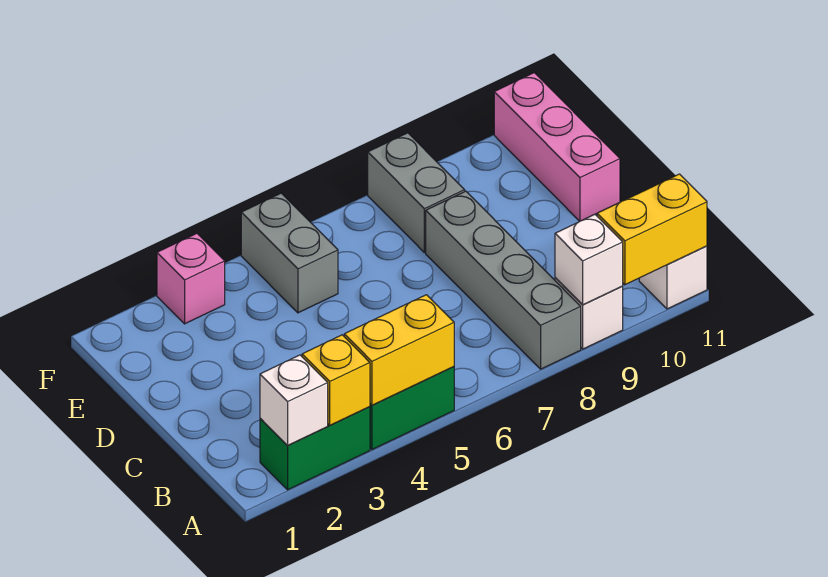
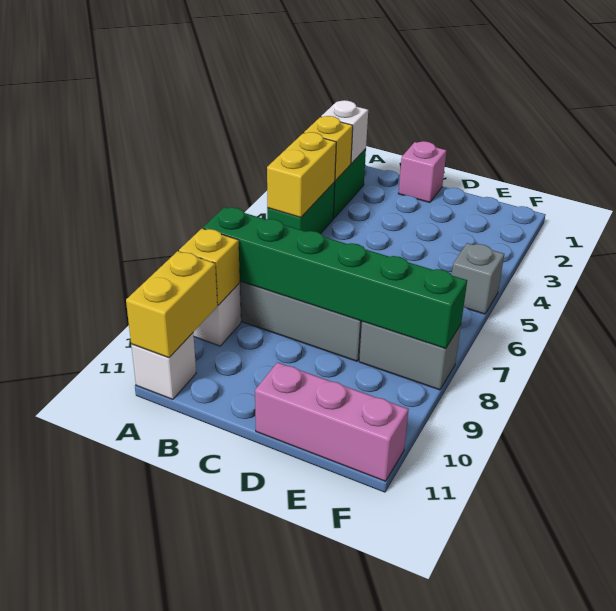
none -> green brick A8:F8 level 2
white brick A9 level 2 -> yellow brick A9 level 2
grey brick E5:F5 level 1 -> grey brick F5 level 1
pink brick F3 level 1 -> pink brick C1 level 1

